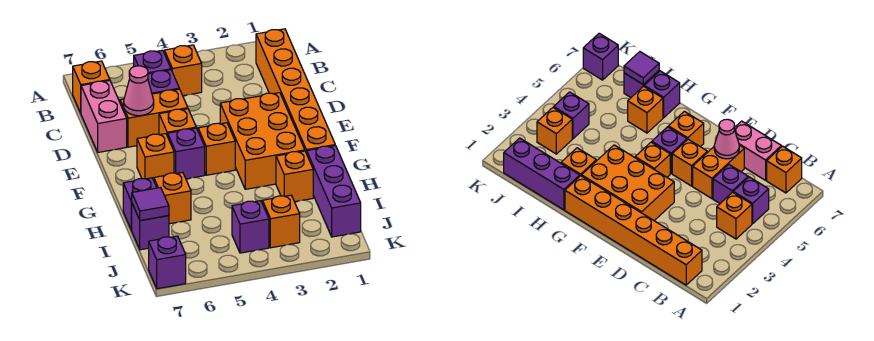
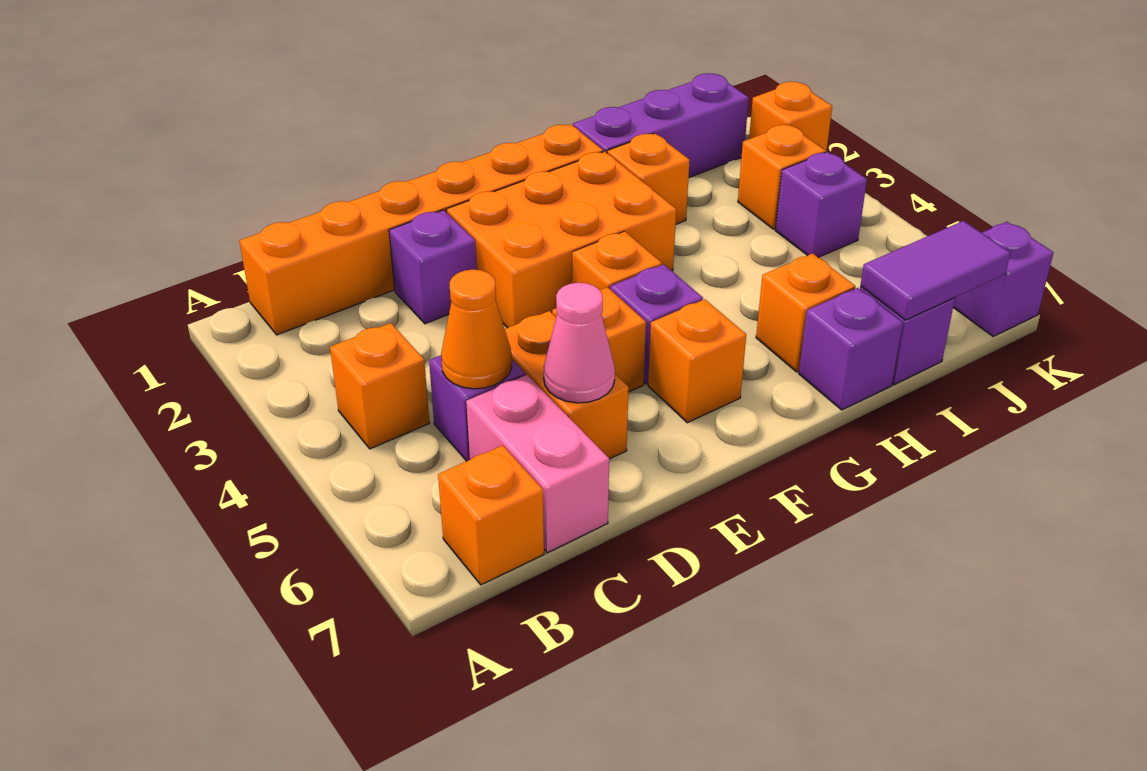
purple brick B5 level 1 -> purple brick D2 level 1
none -> orange cone C5 level 2
pink brick C7:D7 level 1 -> pink brick C6:C7 level 1
purple tile I7 level 2 -> purple tile I7:J7 level 2
none -> orange brick K2 level 1

